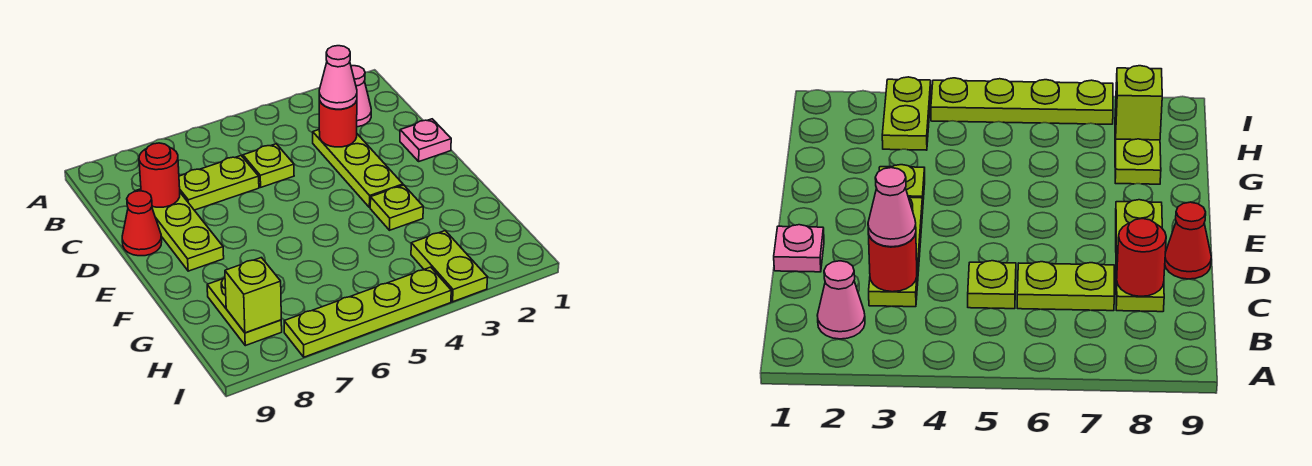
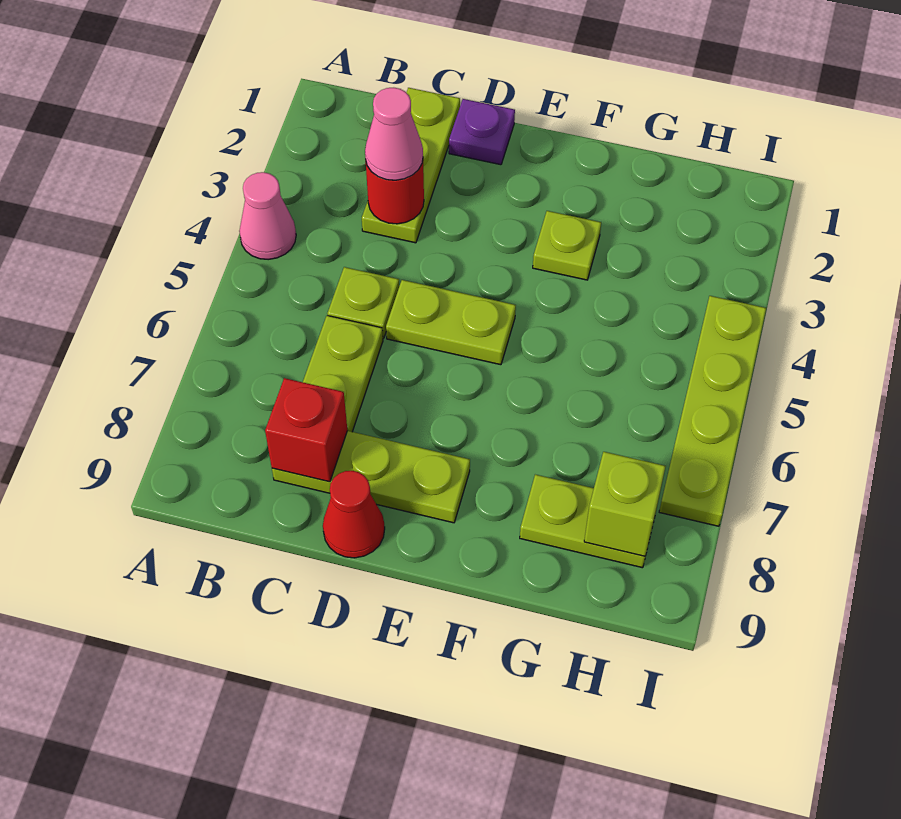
pink cone B2 level 1 -> pink cone A4 level 1
lime plate C3:E3 level 1 -> lime plate C1:C3 level 1
red round brick C8 level 2 -> red brick C8 level 2
pink plate D1 level 1 -> purple plate D1 level 1
lime plate H3:I3 level 1 -> lime plate D5:E5 level 1

